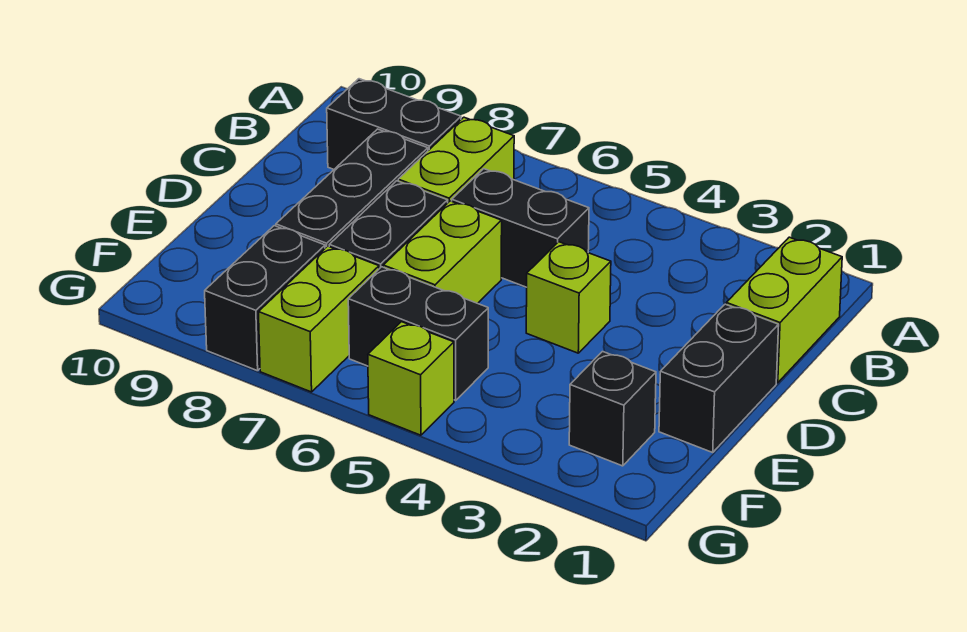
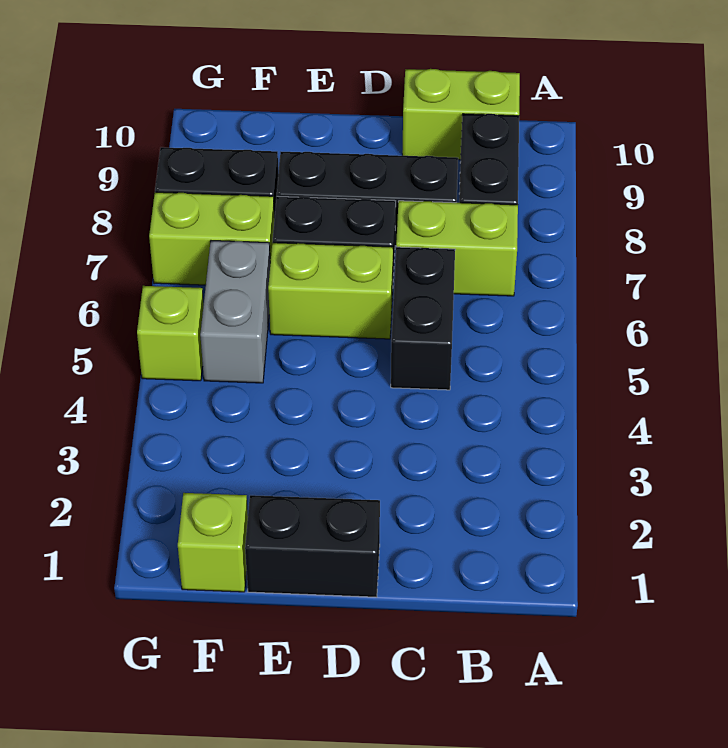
lime brick B1:C1 level 1 -> lime brick B10:C10 level 1
lime brick D4 level 1 -> lime brick F1 level 1
black brick F2 level 1 -> none
black brick F5:F6 level 1 -> grey brick F5:F6 level 1

